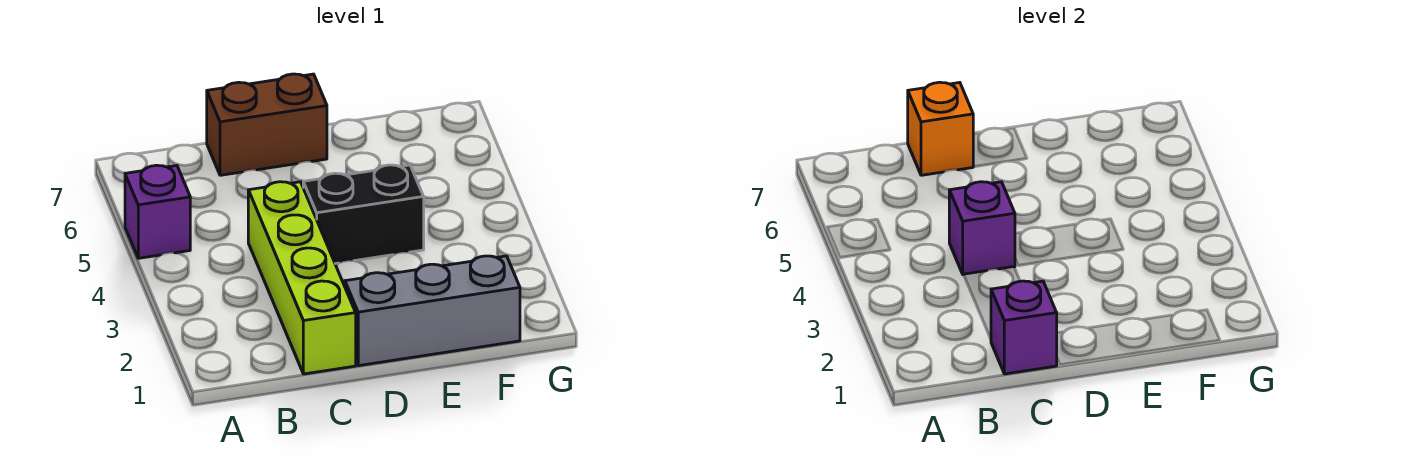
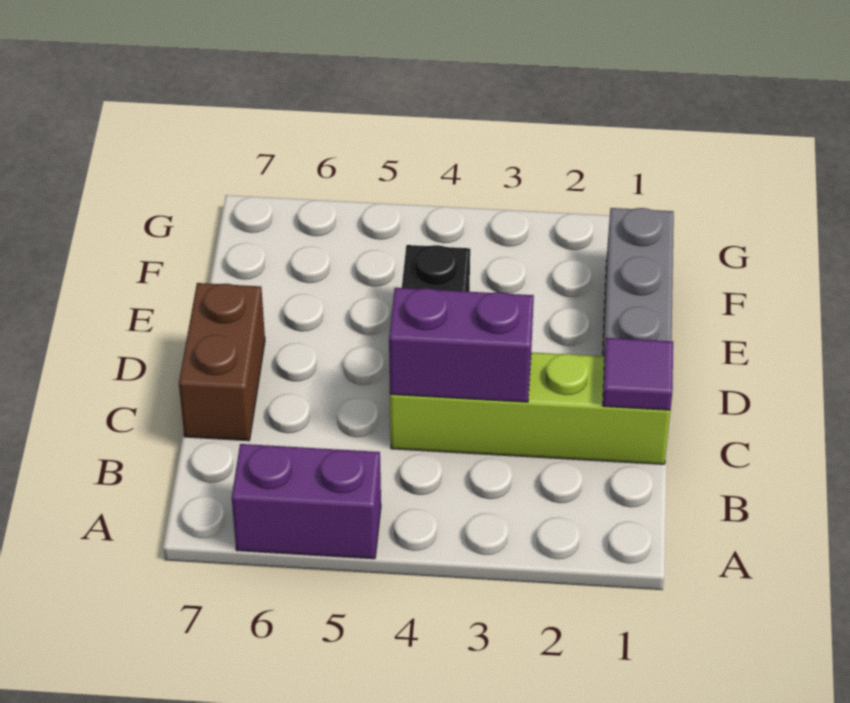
purple brick A5 level 1 -> purple brick A5:A6 level 1
purple brick C1 level 2 -> purple tile C1 level 2
purple brick C4 level 2 -> purple brick C3:C4 level 2
orange brick C7 level 2 -> none

